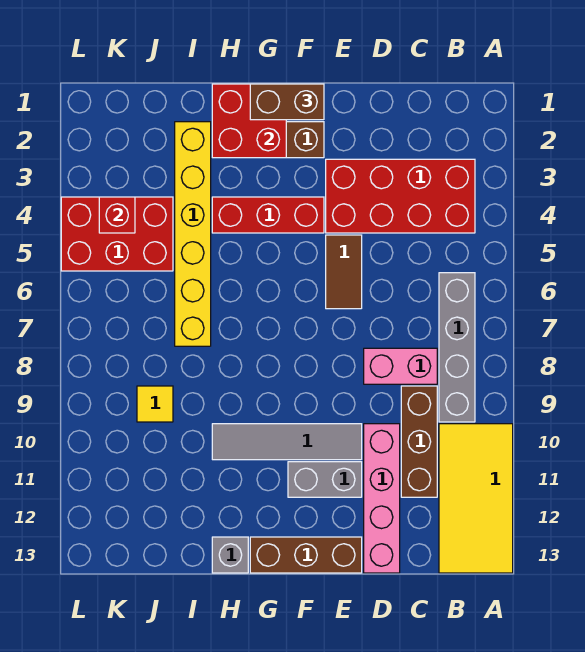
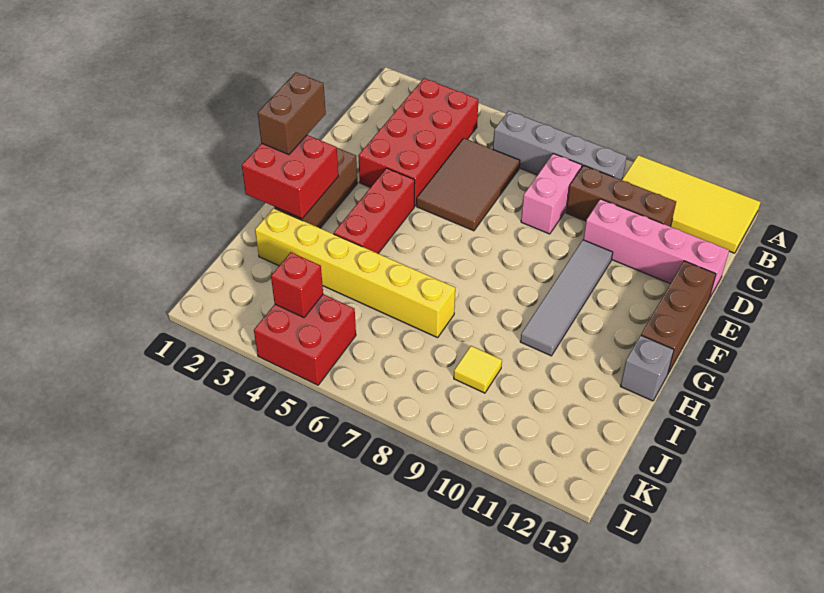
brown tile E5:E6 level 1 -> brown tile C5:E6 level 1
grey brick E11:F11 level 1 -> none
red brick J4:L5 level 1 -> red brick K4:L5 level 1

